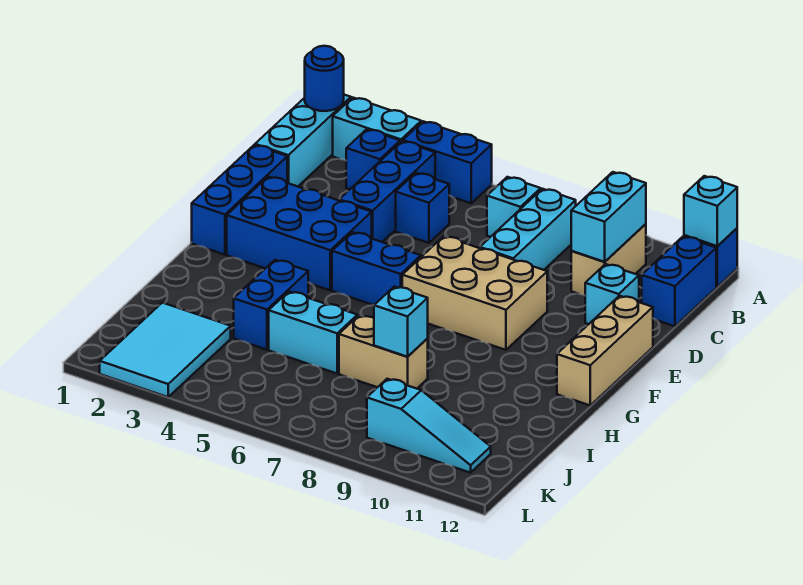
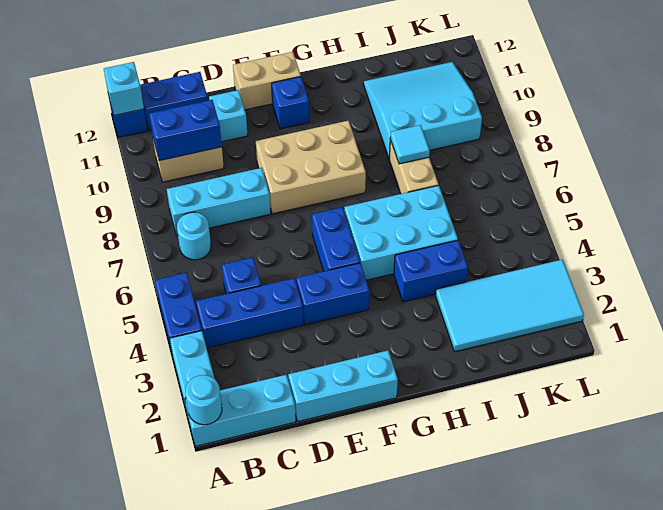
blue round brick A1 level 2 -> cyan round brick A1 level 2
blue brick B3 level 1 -> blue brick F11 level 1
cyan brick B7 level 1 -> cyan round brick B7 level 1
cyan brick B10:C10 level 2 -> blue brick B10:C10 level 2
blue brick D1:F1 level 1 -> cyan brick D1:F1 level 1
blue brick E2:F4 level 1 -> blue brick E4:F4 level 1
tan brick E7:F9 level 1 -> tan brick E8:G9 level 1
tan brick E12:G12 level 1 -> tan brick E12:F12 level 1
cyan brick I5:I6 level 1 -> cyan brick G5:I6 level 1
cyan brick I8 level 2 -> cyan tile I8 level 2
cyan tile J2:L3 level 1 -> cyan tile I2:L3 level 1
cyan slope K9:K11 level 1 top 9 -> cyan slope I9:K11 level 1 top 9

